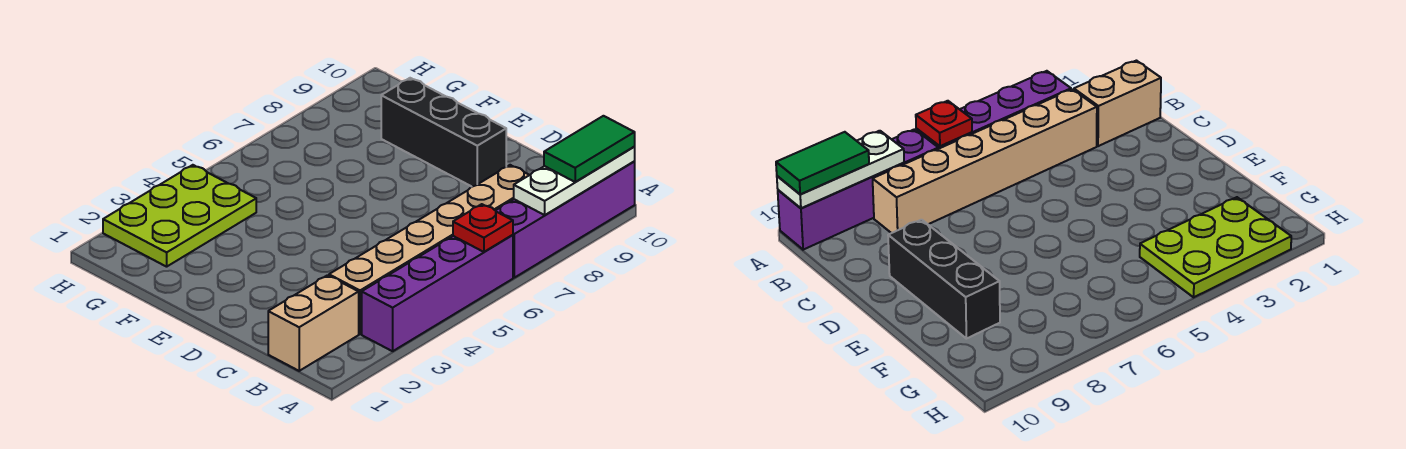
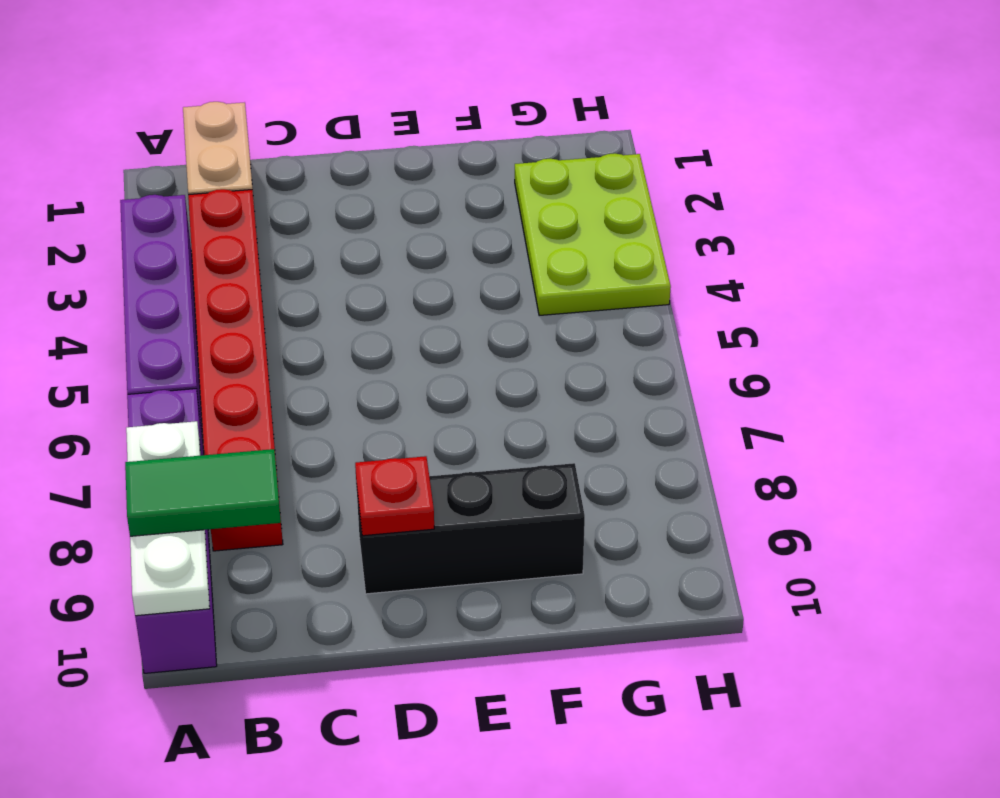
red plate A6 level 2 -> red plate D9 level 2
green tile A9:A10 level 3 -> green tile A9:B9 level 3
tan brick B3:B8 level 1 -> red brick B3:B8 level 1

